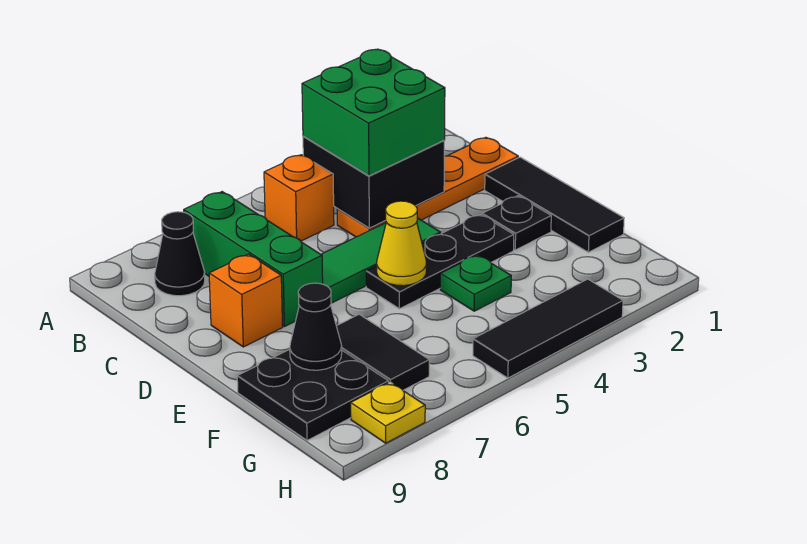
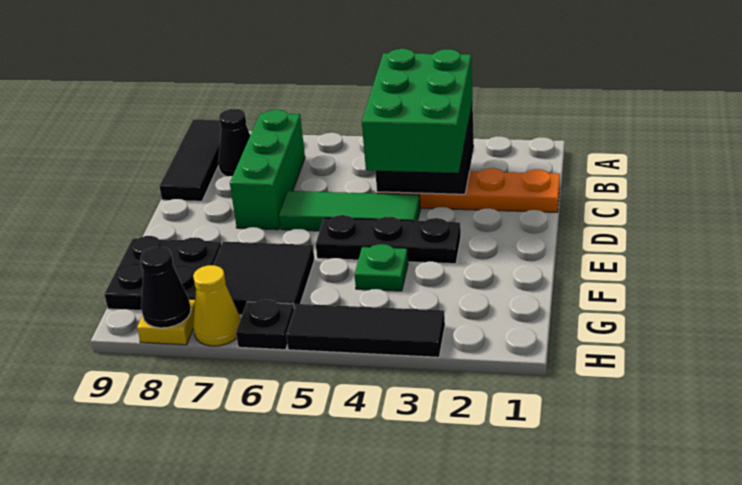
green brick B3:C4 level 3 -> green brick B3:D4 level 3
orange brick B5 level 1 -> none
black tile D1:F1 level 1 -> black tile A9:C9 level 1
orange brick D8 level 1 -> none
black plate E2 level 1 -> black plate H6 level 1
yellow cone E5 level 2 -> yellow cone H7 level 1
black tile F7:G7 level 1 -> black tile F6:G7 level 1
black cone F8 level 2 -> black cone H8 level 2

